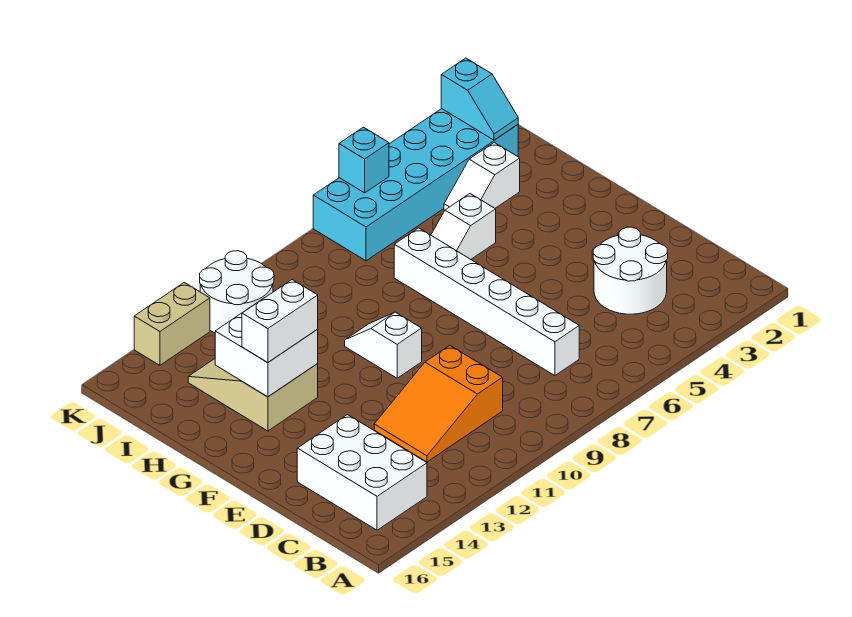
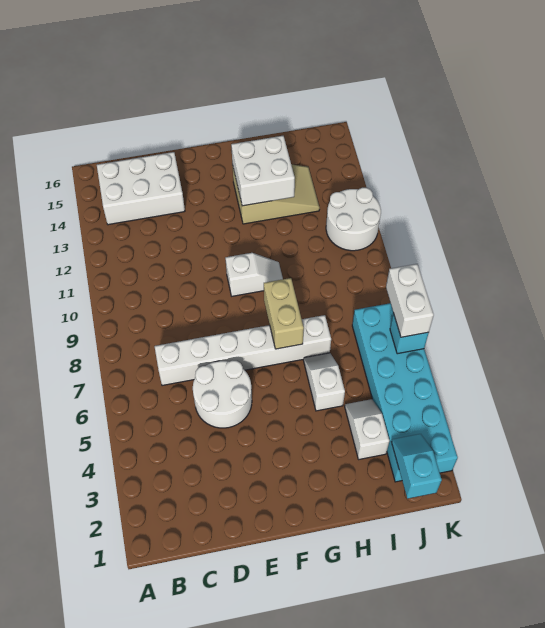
white round brick C3:D4 level 1 -> white round brick D5:E6 level 1
orange slope C10:D12 level 1 top 10 -> none
white brick G13:G14 level 3 -> white brick K6:K7 level 3
cyan slope J2:K2 level 2 top K -> cyan slope J1:J2 level 2 top 1
tan brick K13:K14 level 1 -> tan brick G7:G8 level 2

